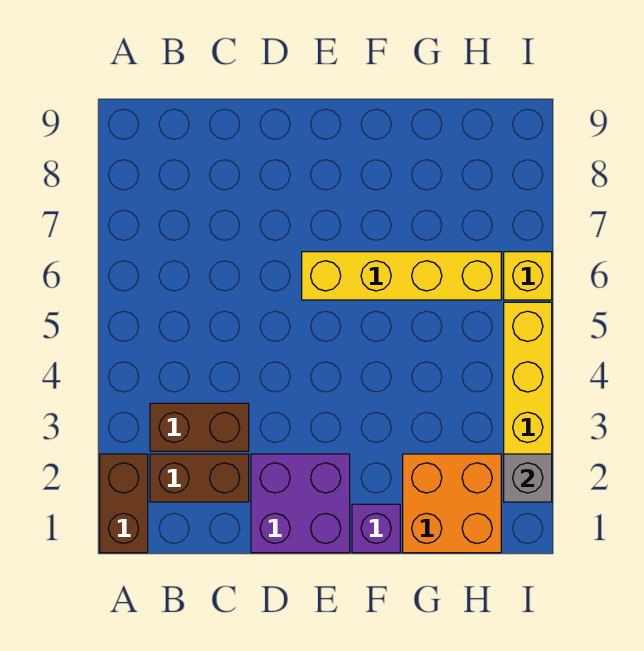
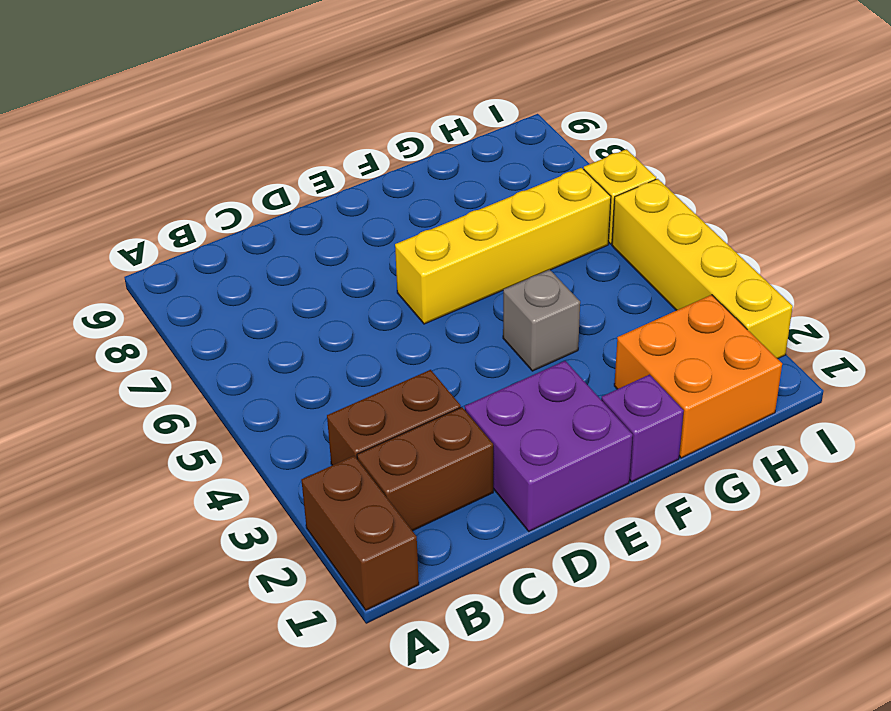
grey brick I2 level 2 -> grey brick F4 level 1

